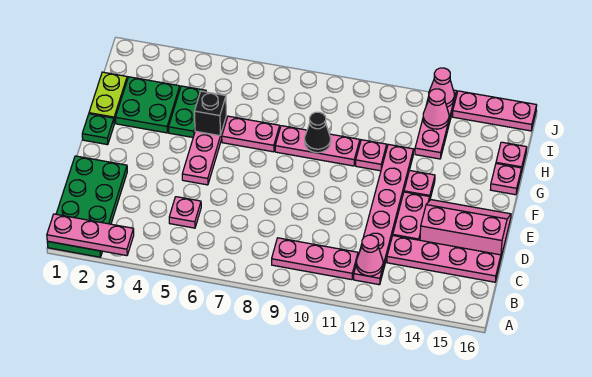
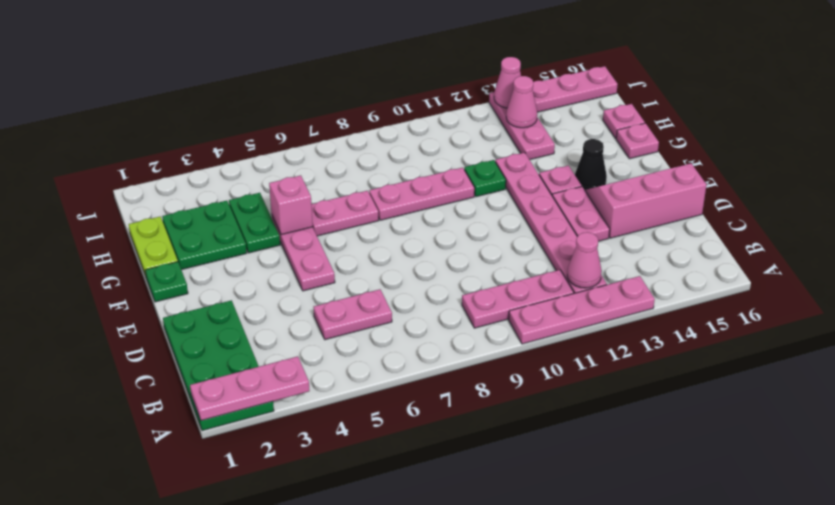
pink plate C5 level 1 -> pink plate C5:C6 level 1
pink plate C13:C16 level 1 -> pink plate A10:A13 level 1
black brick G5 level 2 -> pink brick G5 level 2
black cone G9 level 2 -> black cone F14 level 1
pink plate G11 level 1 -> green plate G11 level 1

